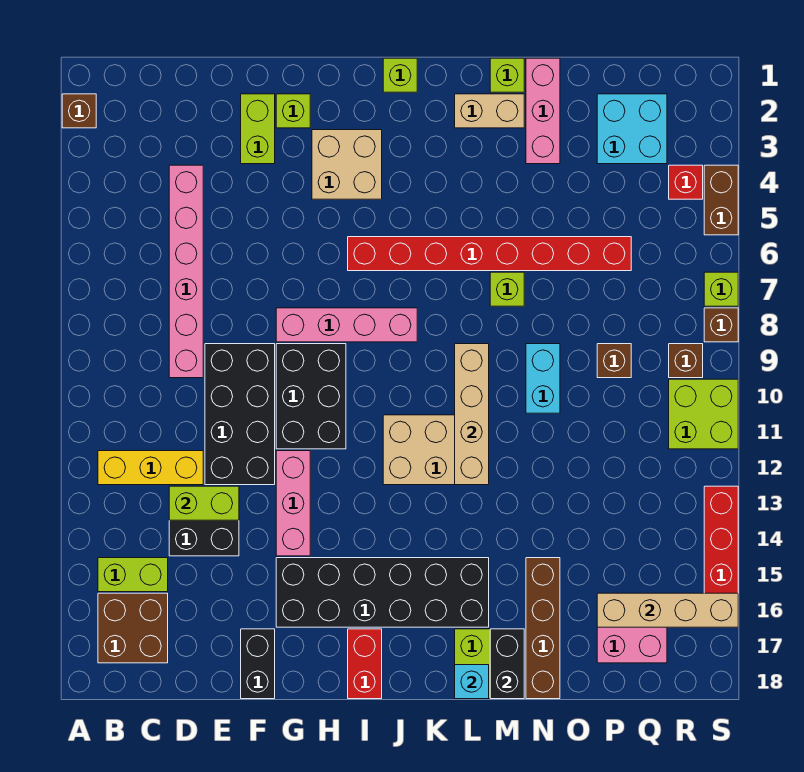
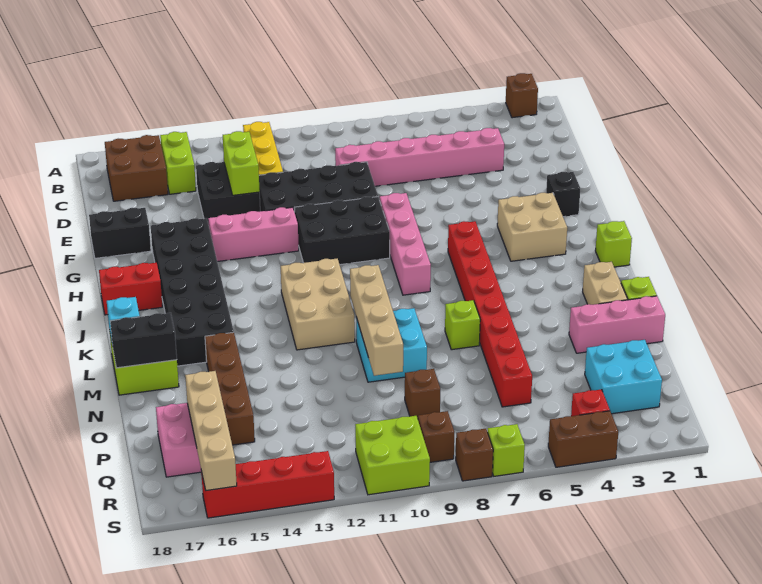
lime brick F2:F3 level 1 -> none
lime brick G2 level 1 -> black brick G2 level 1
tan brick L9:L12 level 2 -> tan brick L10:O10 level 2
cyan brick N9:N10 level 1 -> cyan brick M9:N10 level 1
brown brick N15:N18 level 1 -> brown brick M15:P15 level 1

